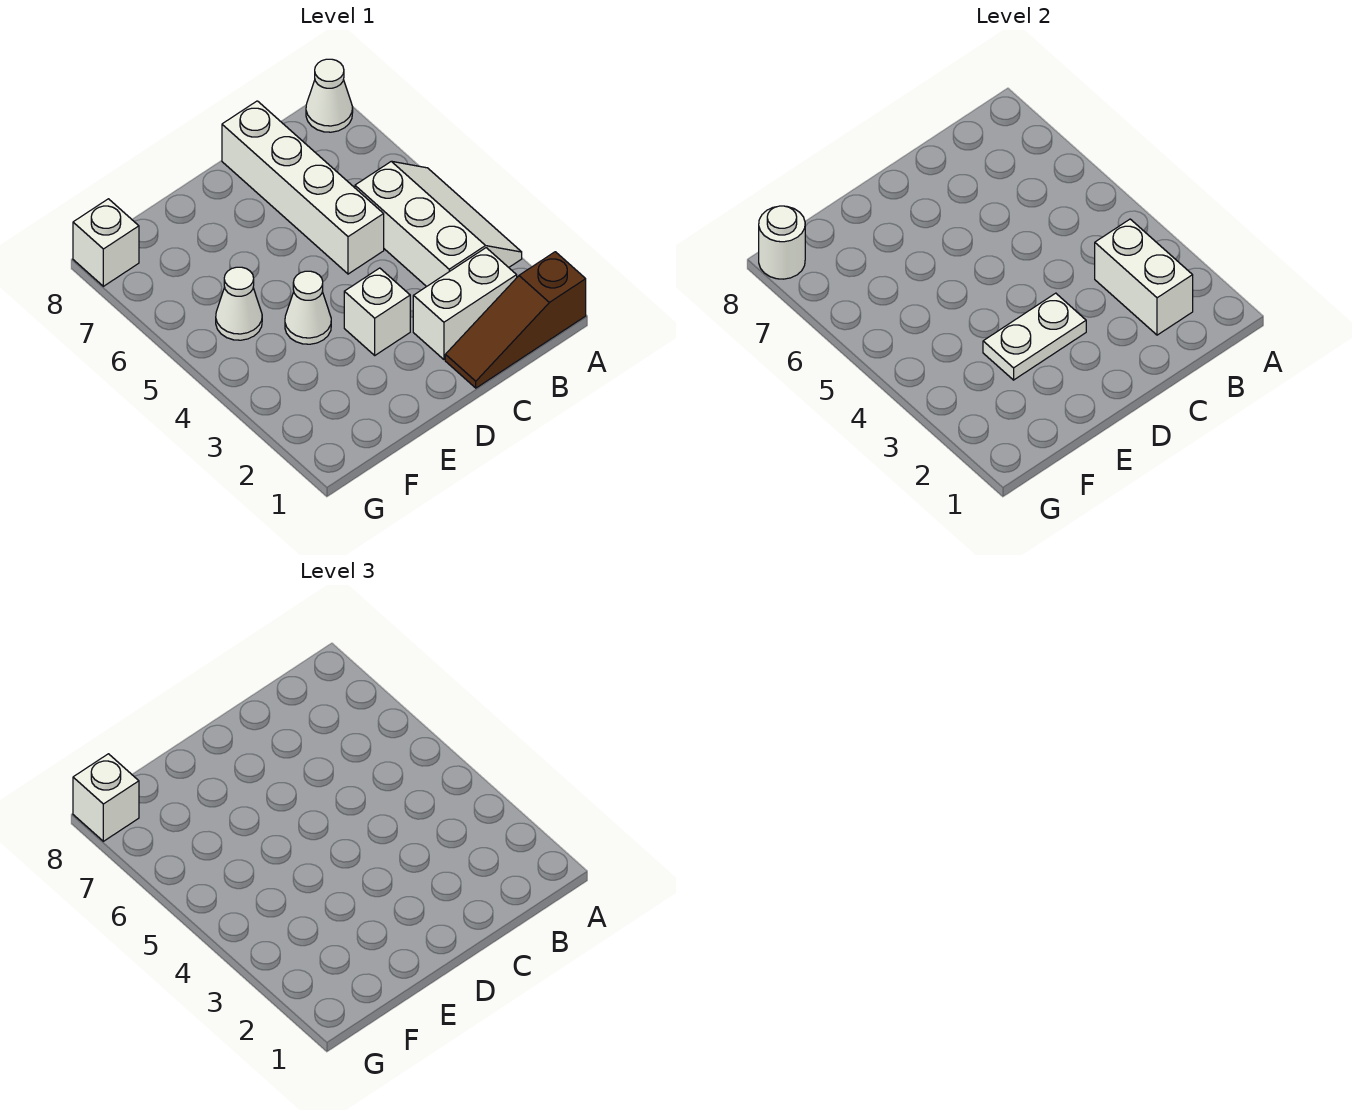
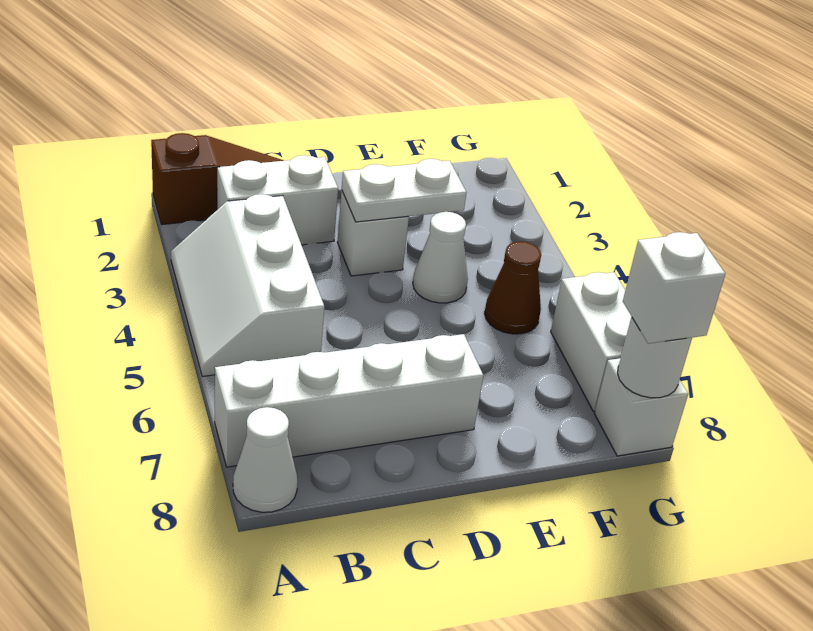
white brick B2:B3 level 2 -> white brick G6:G7 level 1
white brick C5:C8 level 1 -> white brick A7:D7 level 1
white cone F5 level 1 -> brown cone F5 level 1

